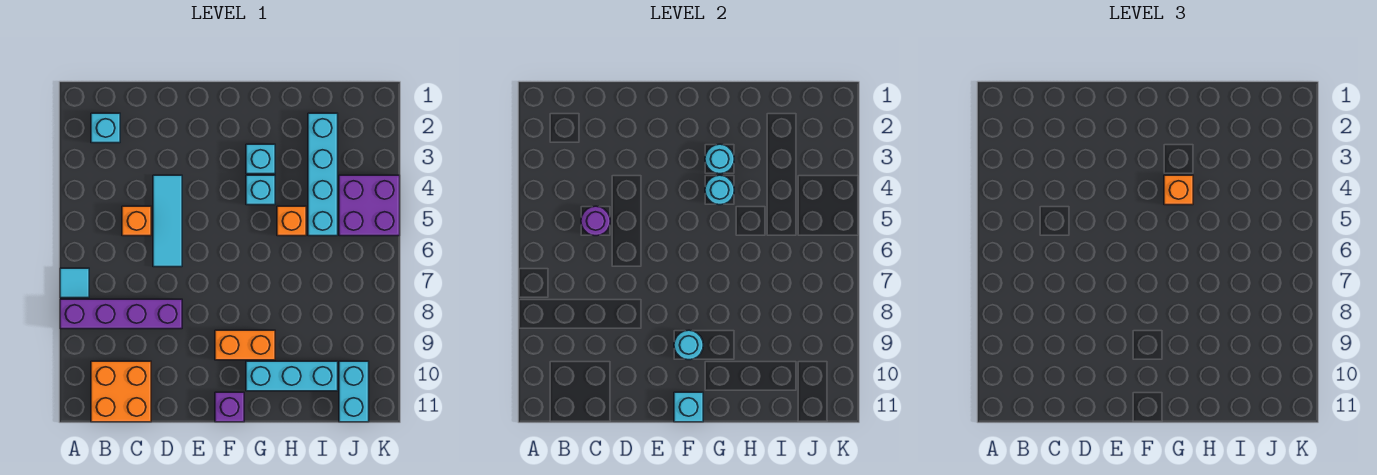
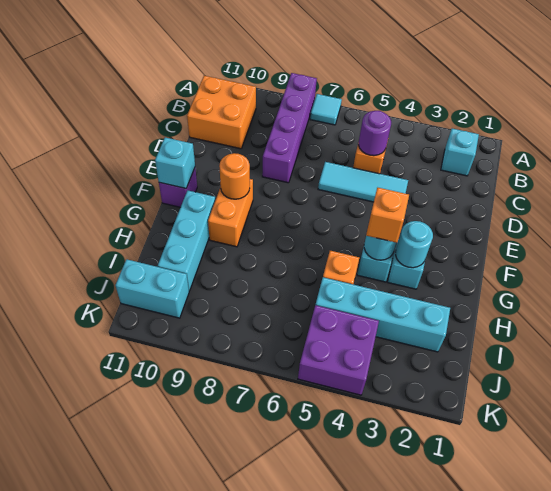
cyan round brick F9 level 2 -> orange round brick F9 level 2

